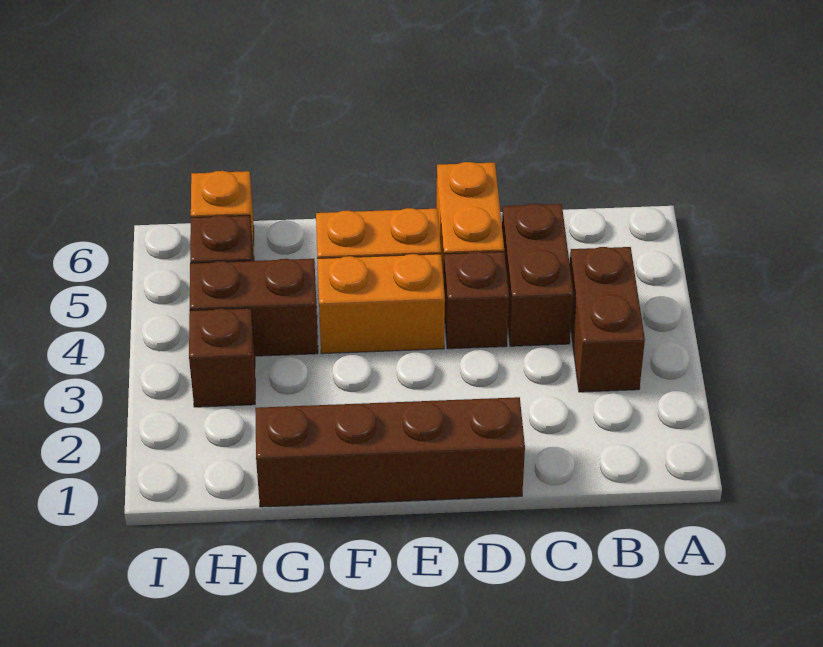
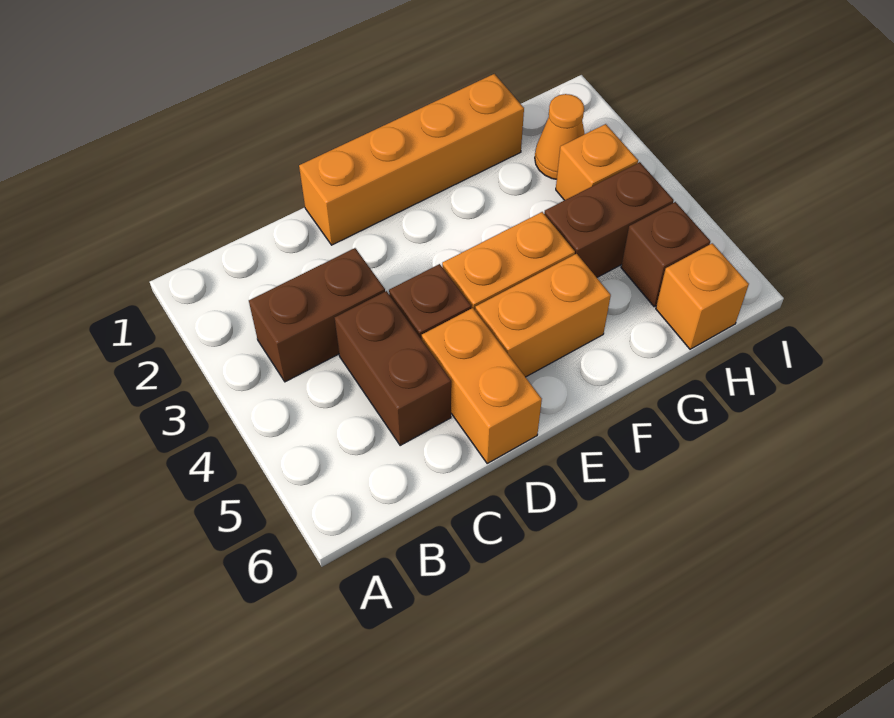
brown brick B3:B4 level 1 -> brown brick B3:C3 level 1
brown brick D1:G1 level 1 -> orange brick D1:G1 level 1
none -> orange cone H2 level 1
brown brick H3 level 1 -> orange brick H3 level 1

